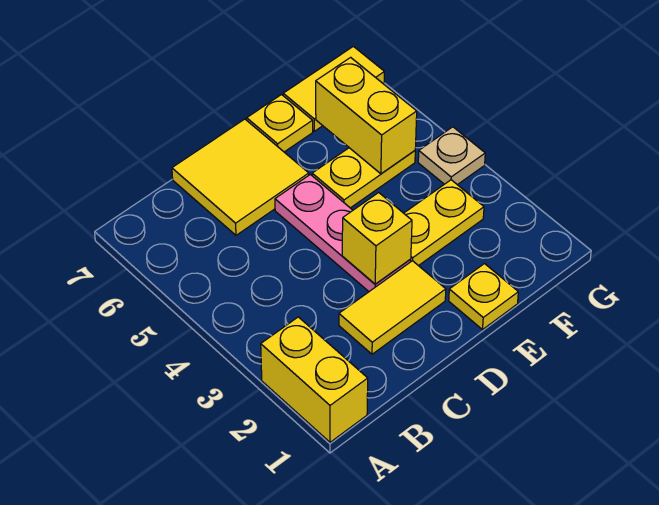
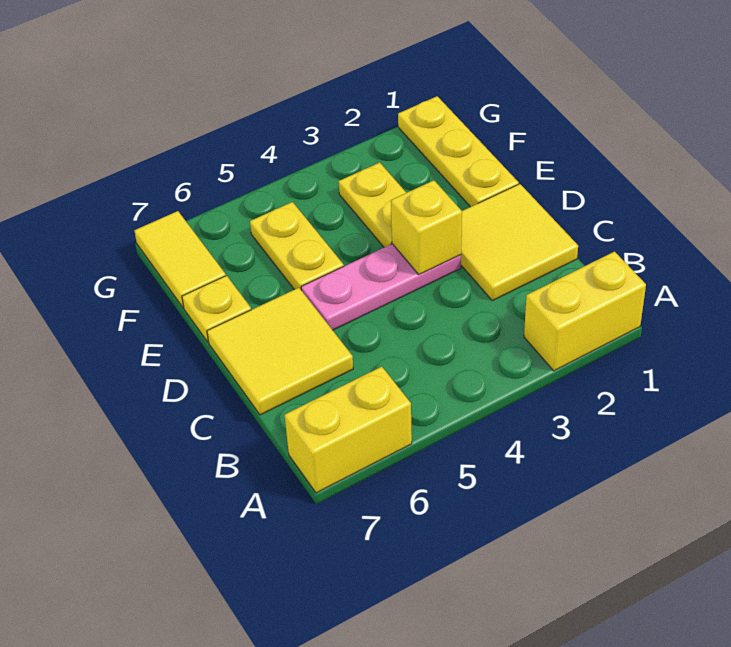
yellow tile C2:D2 level 1 -> yellow tile C1:D2 level 1
yellow plate E1 level 1 -> yellow plate E1:G1 level 1
yellow brick F5:F6 level 2 -> yellow brick A6:A7 level 1
tan plate G4 level 1 -> none

